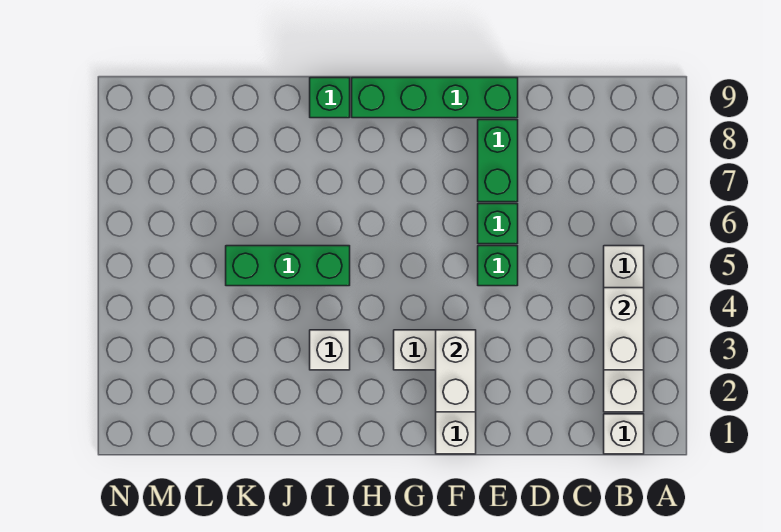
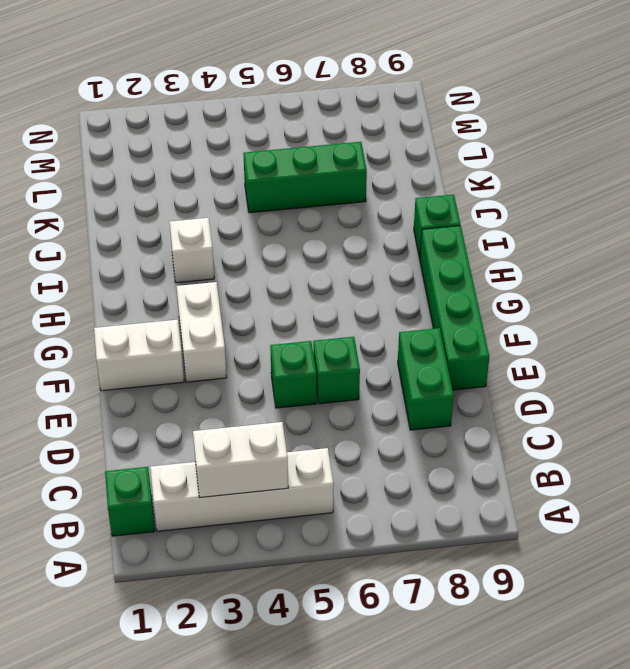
white brick B1 level 1 -> green brick B1 level 1
green brick E7:E8 level 1 -> green brick D8:E8 level 1
white brick F2:F3 level 2 -> none
green brick I5:K5 level 1 -> green brick K5:K7 level 1

